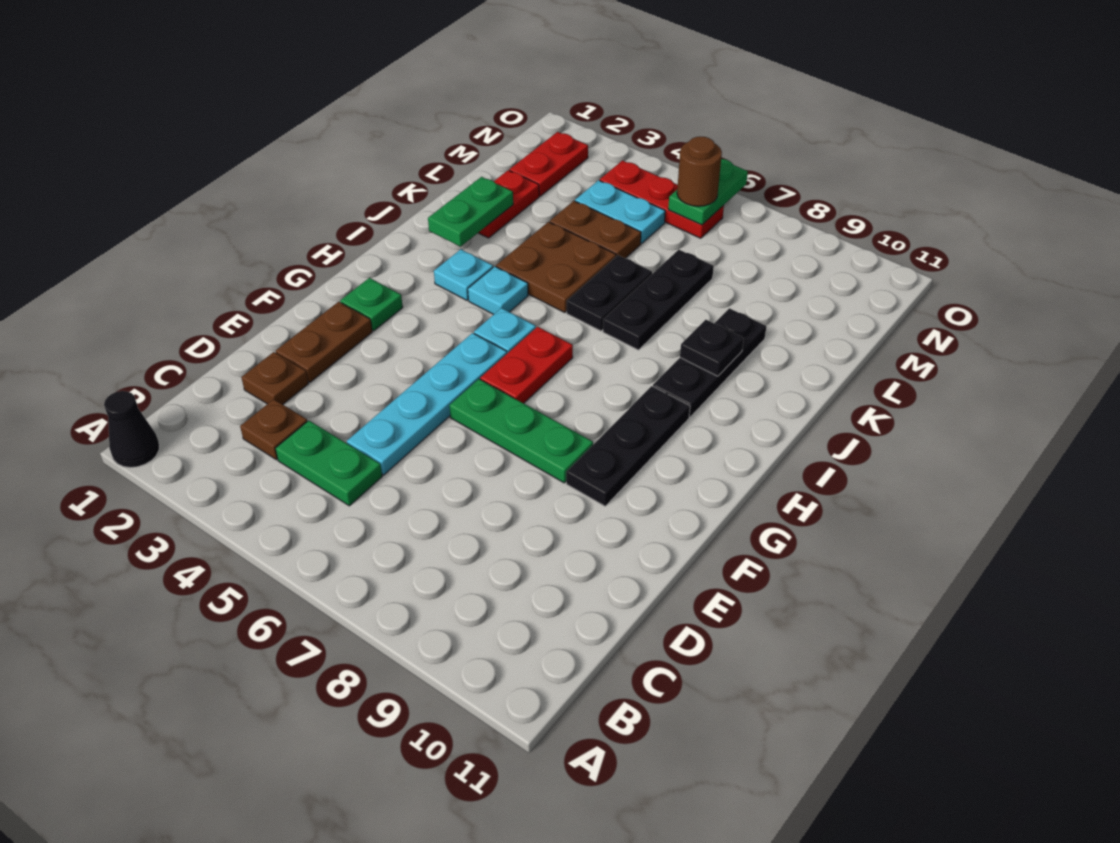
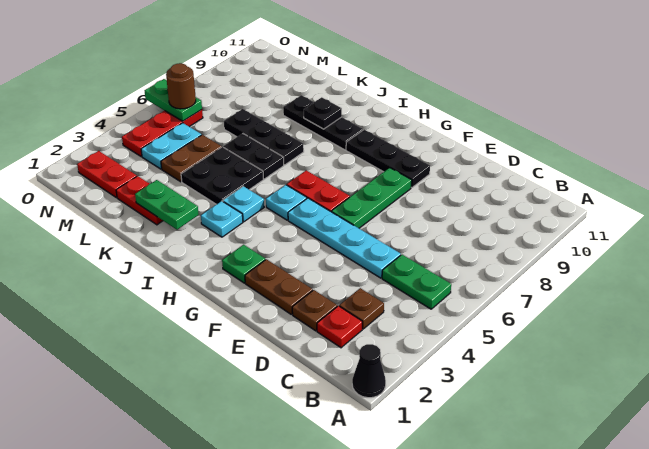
none -> red plate C2 level 1
green plate C4:C5 level 1 -> green plate B5:C5 level 1
brown plate J4:K5 level 1 -> black plate J4:K5 level 1

